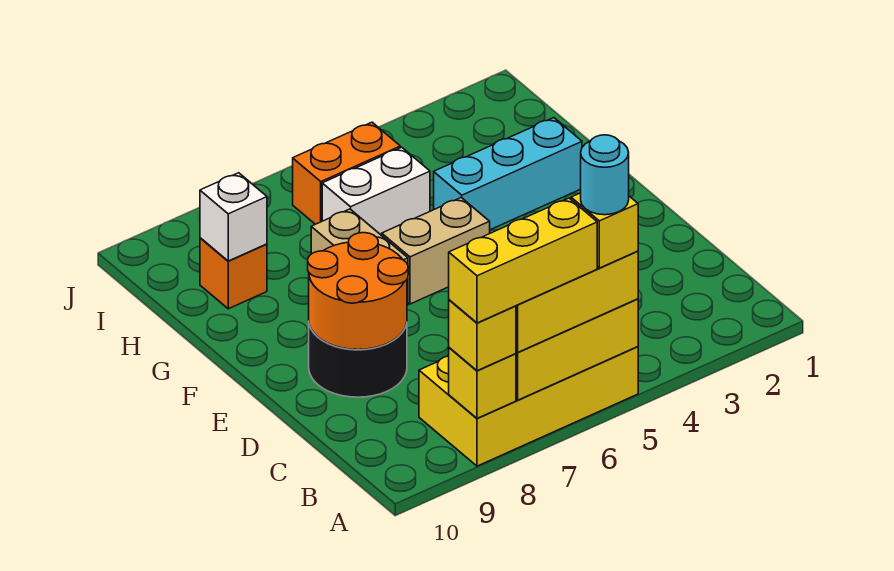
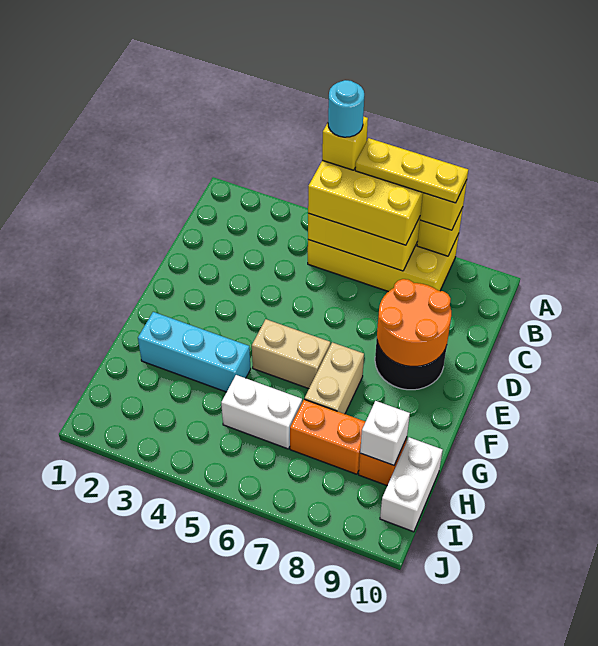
yellow brick A6:A8 level 4 -> yellow plate A6:A8 level 4
none -> white brick H10:I10 level 1
orange brick I5:I6 level 1 -> orange brick H7:H8 level 1

